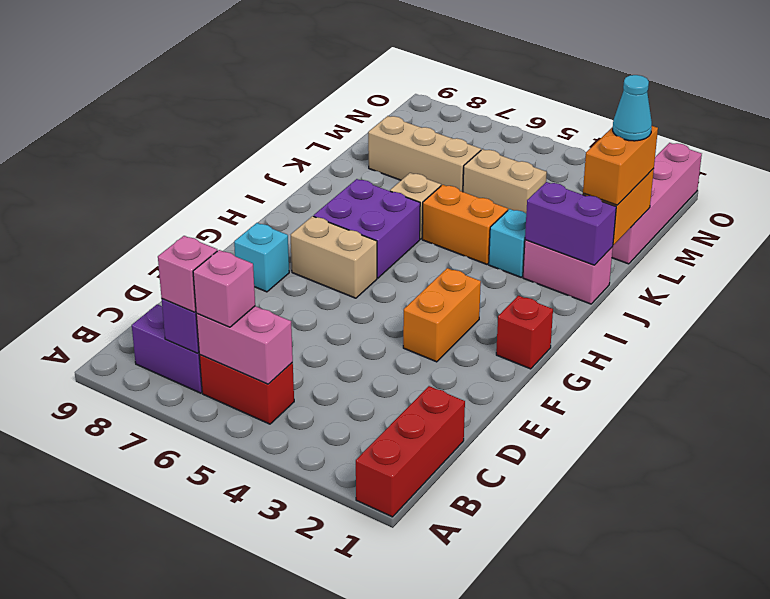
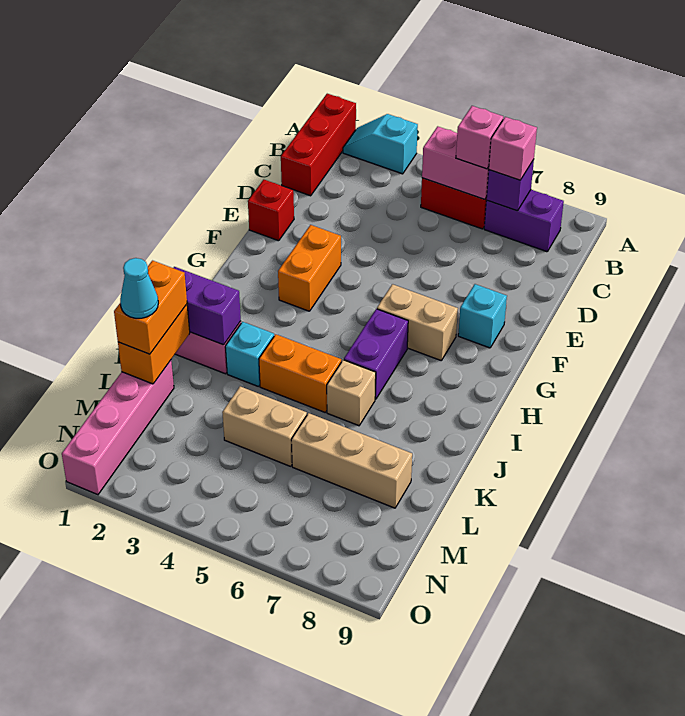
none -> cyan slope A2:A3 level 1 top 3
red brick G1 level 1 -> red brick E1 level 1
purple brick H6:I7 level 1 -> purple brick H6:I6 level 1

